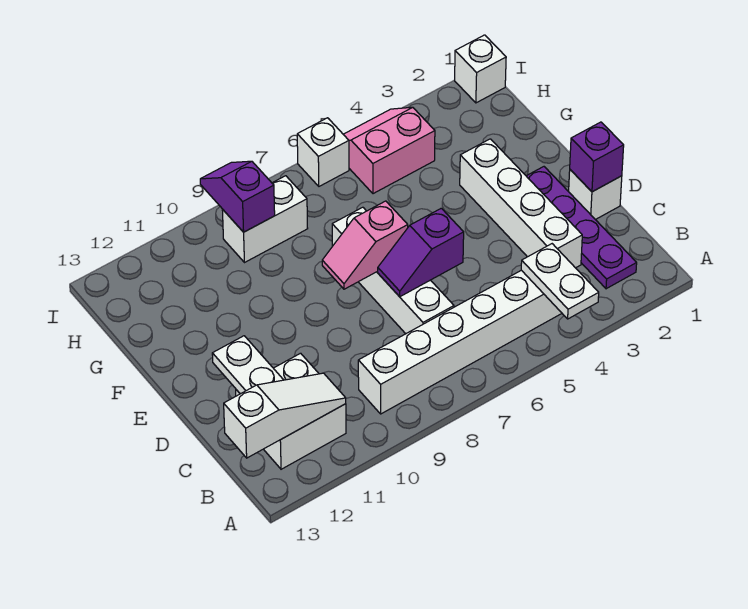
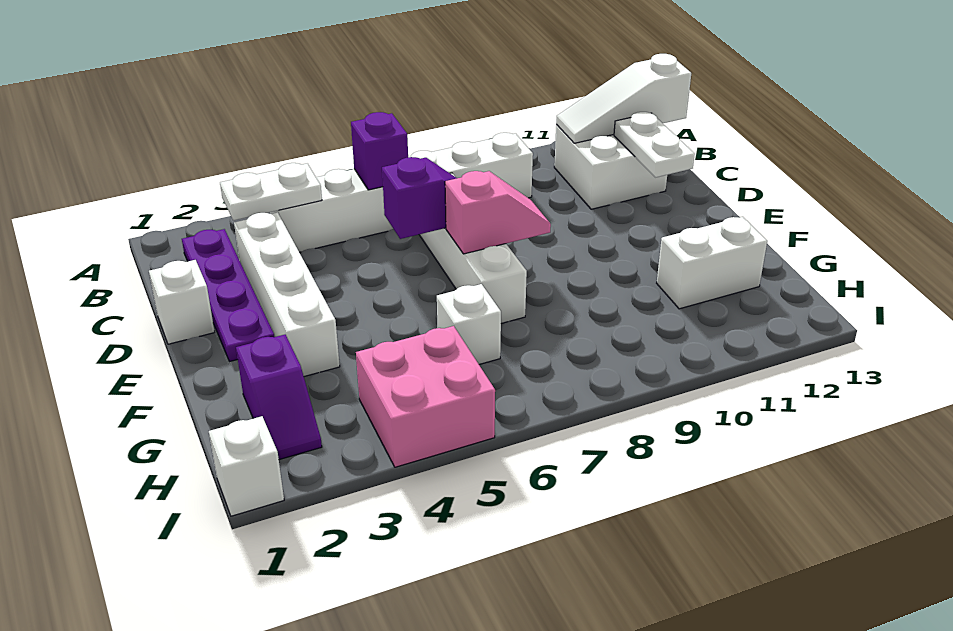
white plate A4:B4 level 2 -> white plate B3:B4 level 2
purple brick D1 level 2 -> purple brick B6 level 2
pink slope H4:I5 level 1 top H -> pink brick H4:I5 level 1
white brick H8:H9 level 1 -> white brick G11:G12 level 1
purple slope H9:I9 level 2 top H -> purple slope G2:H2 level 1 top G
white brick I6 level 1 -> white brick G6 level 1

